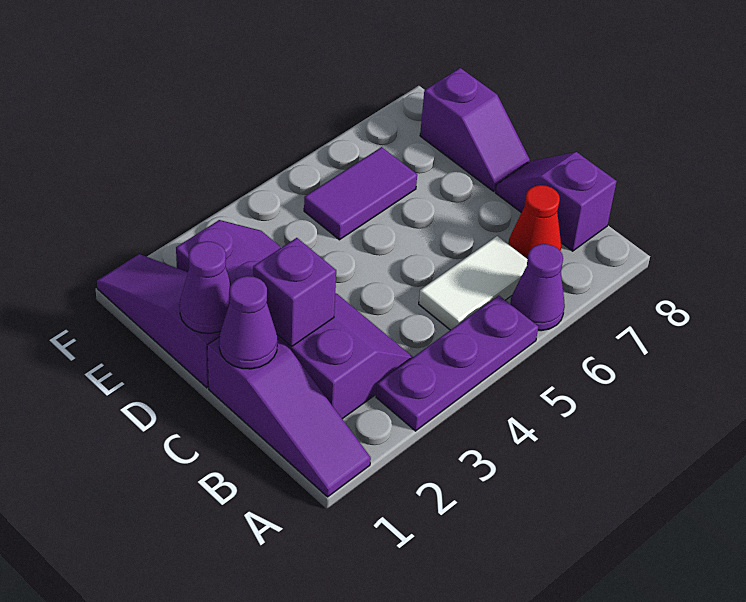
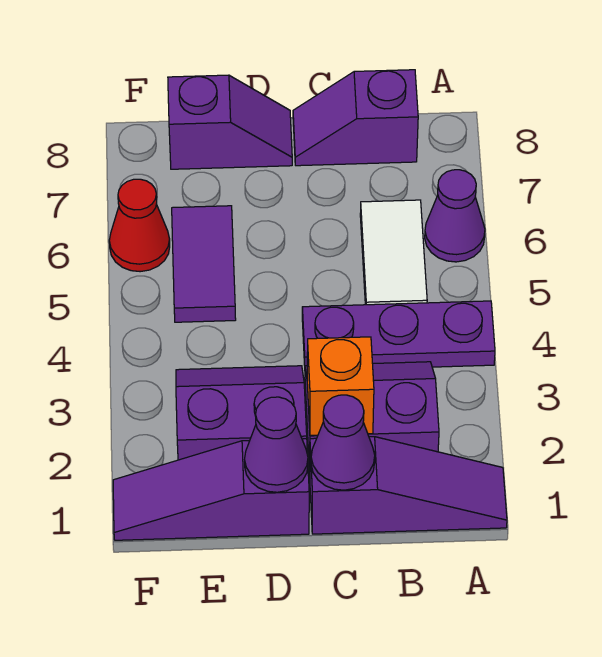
purple plate A3:A5 level 1 -> purple plate A4:C4 level 1
red cone B7 level 1 -> red cone F6 level 1
purple brick C2 level 2 -> orange brick C2 level 2

